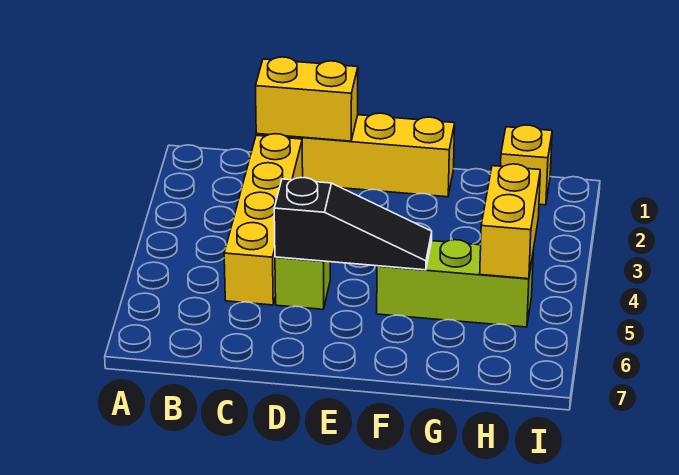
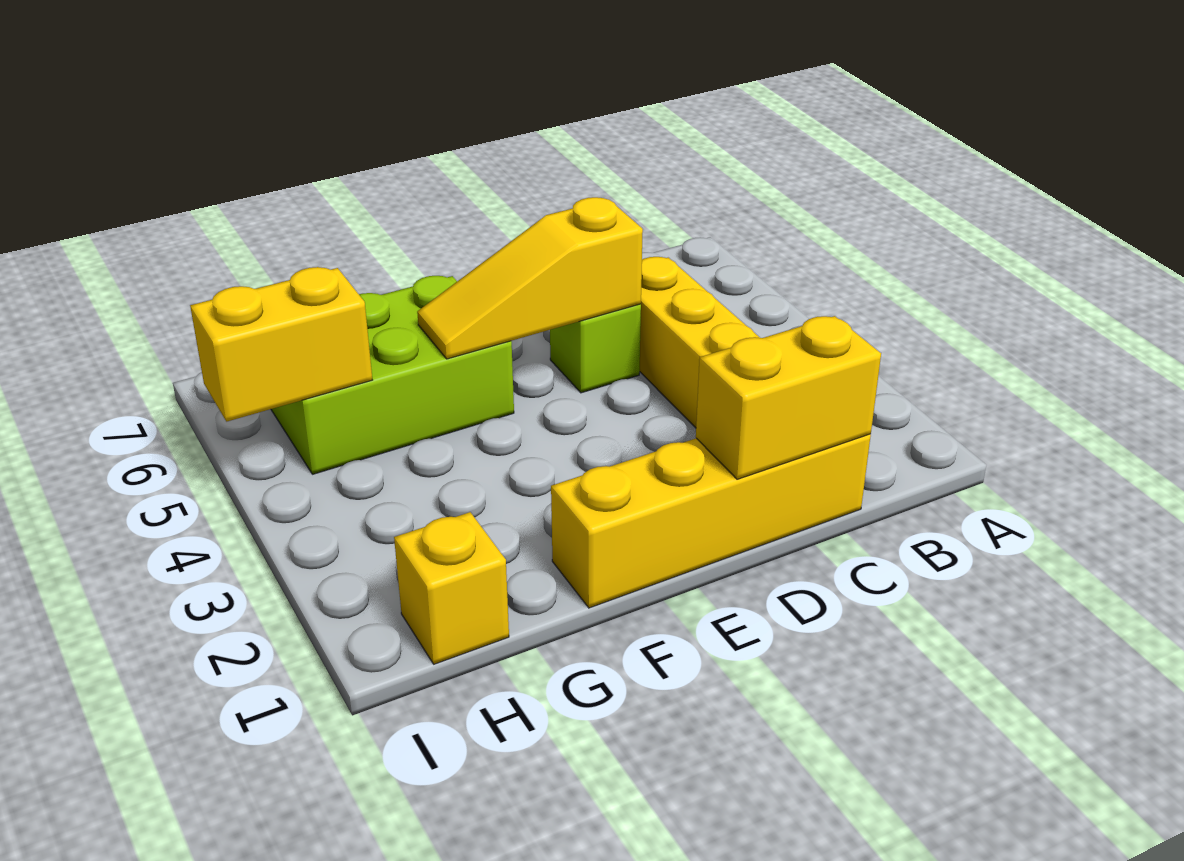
black slope D5:F5 level 2 top D -> yellow slope D5:F5 level 2 top D
lime brick F5:H5 level 1 -> lime brick F5:H6 level 1
yellow brick H4:H5 level 2 -> yellow brick H5:I5 level 2

